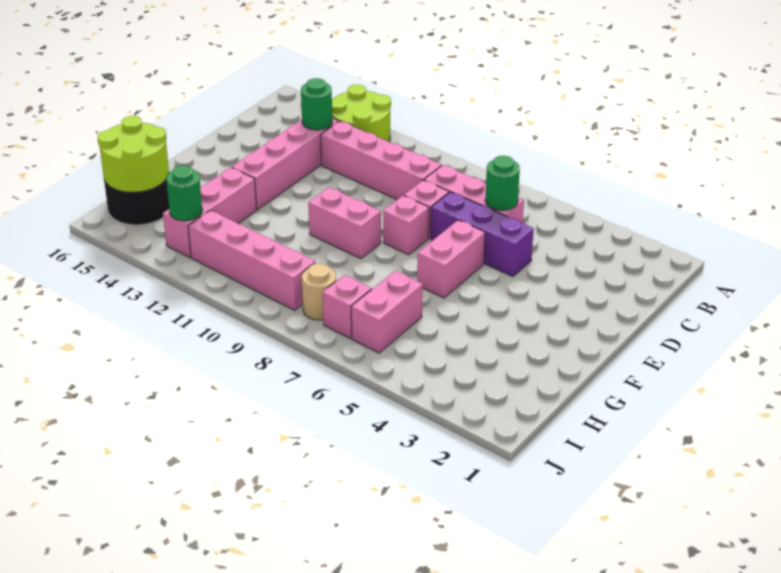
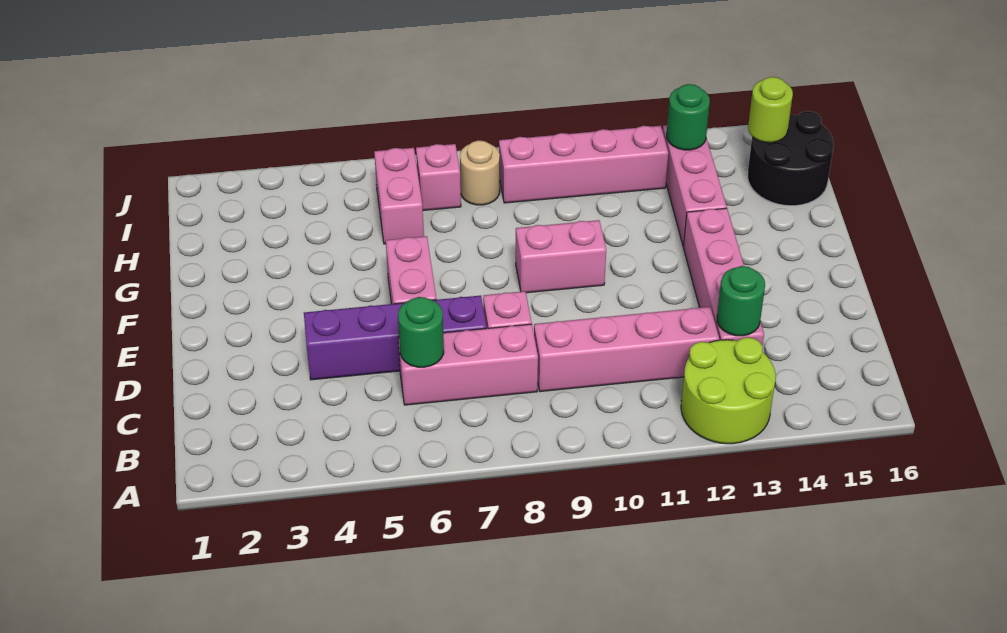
purple brick D5:D7 level 1 -> purple brick D4:D7 level 1
pink brick E8 level 1 -> none
lime round brick H15:I16 level 2 -> lime round brick I15 level 2

